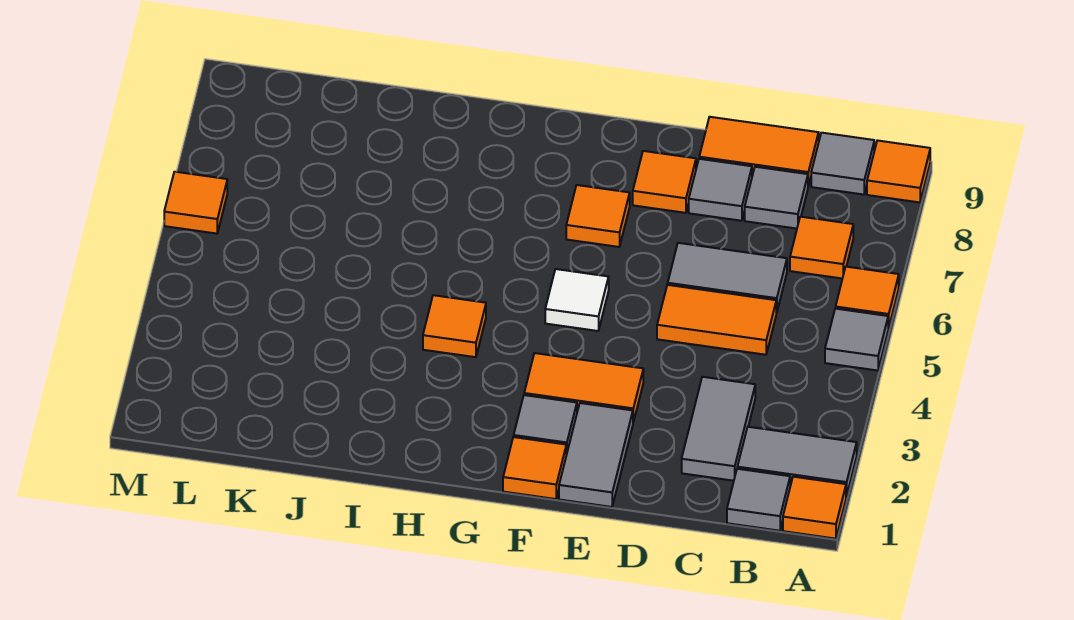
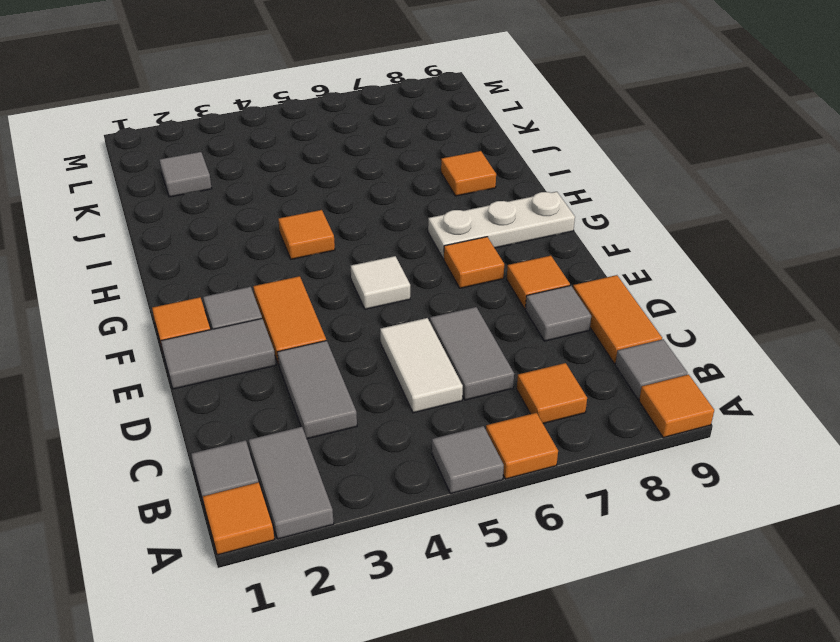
grey tile C2:C3 level 1 -> grey tile C3:D3 level 1
orange tile C5:D5 level 1 -> white tile C5:D5 level 1
grey tile C8 level 1 -> grey tile K2 level 1
none -> white plate G7:G9 level 1
orange tile M6 level 1 -> orange tile I8 level 1

